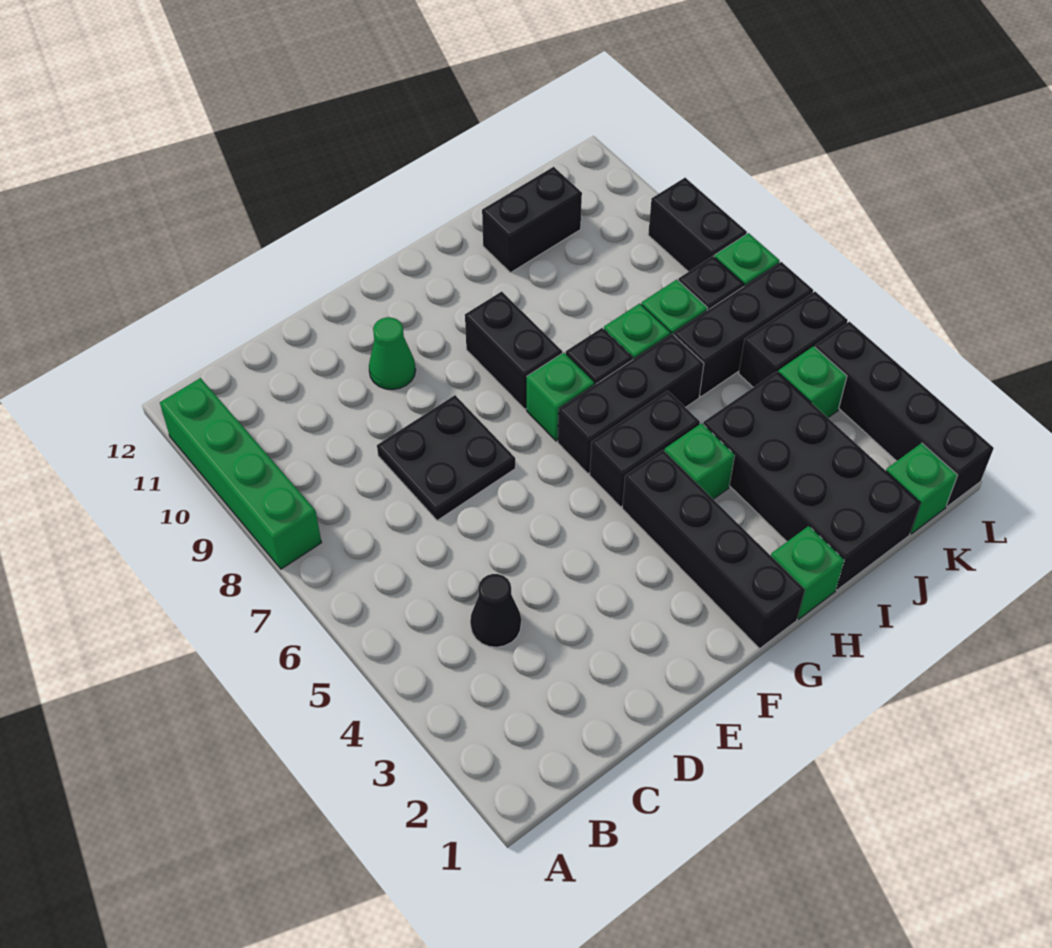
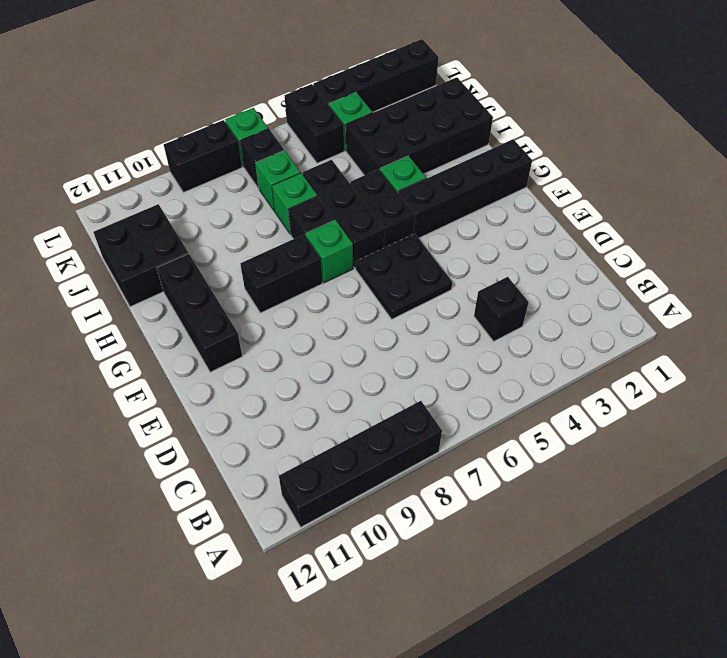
green brick A8:A11 level 1 -> black brick A8:A11 level 1
black cone C4 level 1 -> black brick C4 level 1
black plate D7:E8 level 1 -> black plate E5:F6 level 1
green cone E10 level 1 -> none
green brick H1 level 1 -> none
black brick I11:J11 level 1 -> black brick I11:J12 level 1
black brick J6:L6 level 1 -> black brick F11:H11 level 1
green brick K1 level 1 -> none

